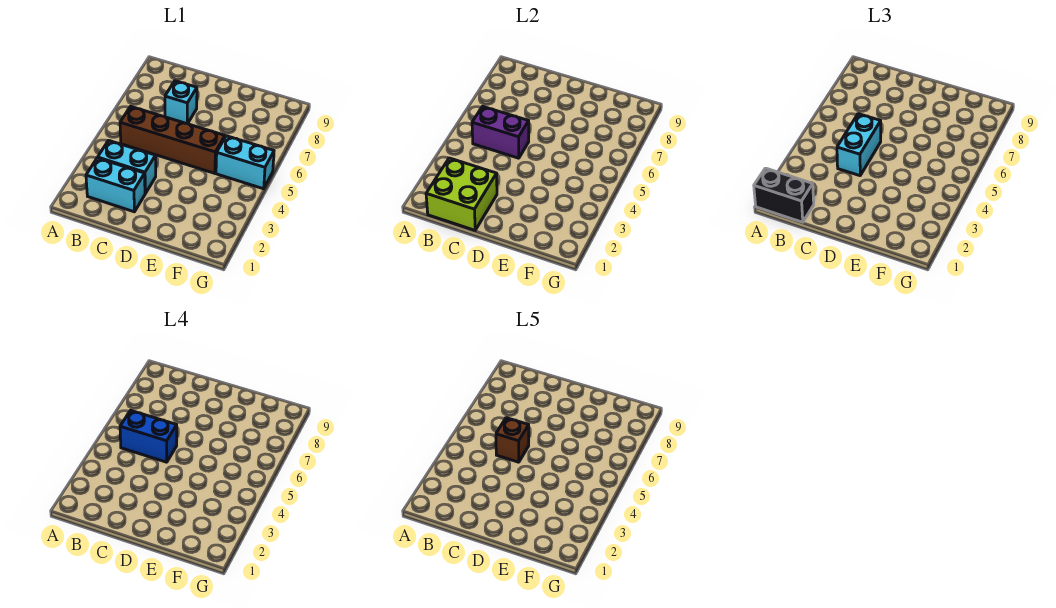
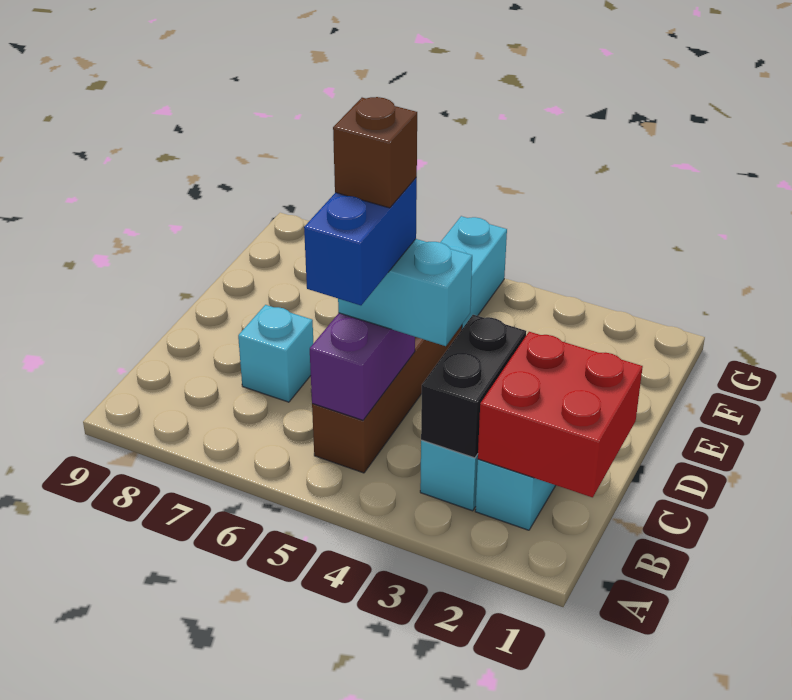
black brick A1:B1 level 3 -> black brick B3:C3 level 2
lime brick B1:C2 level 2 -> red brick B1:C2 level 2

